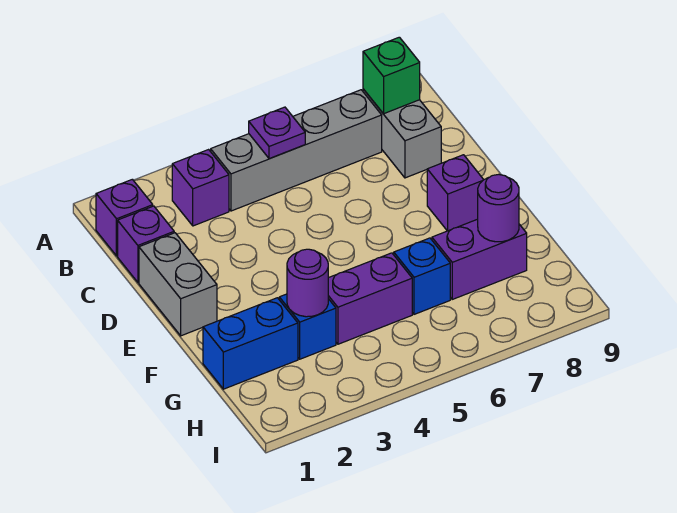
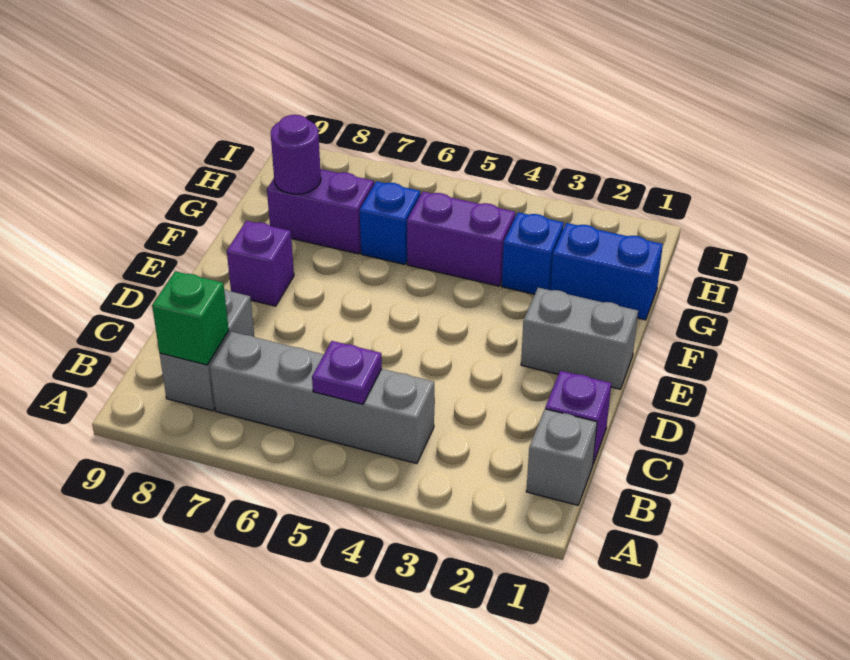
purple brick B1 level 1 -> grey brick B1 level 1
purple brick B3 level 1 -> none
grey brick D1:E1 level 1 -> grey brick E1:E2 level 1
purple round brick G3 level 2 -> none

